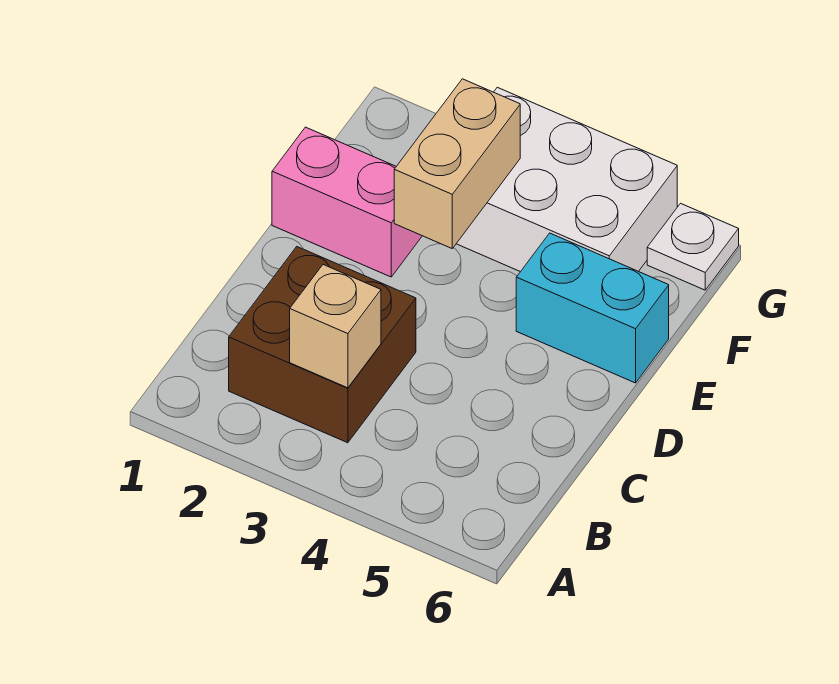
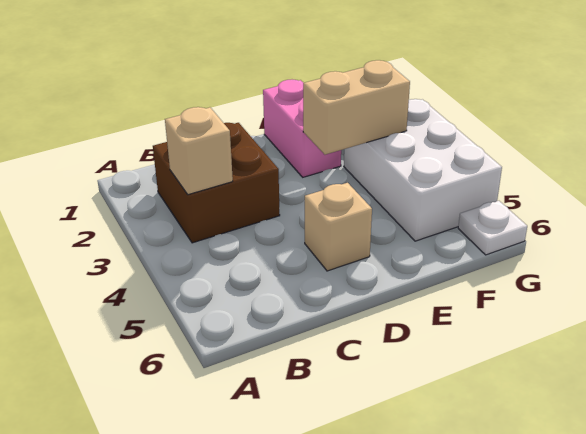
none -> tan brick D5 level 1
cyan brick E5:E6 level 1 -> none

